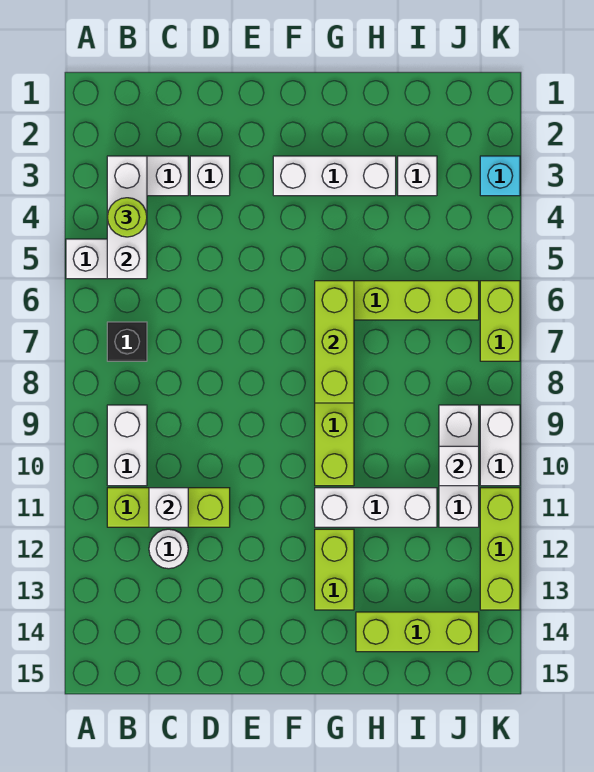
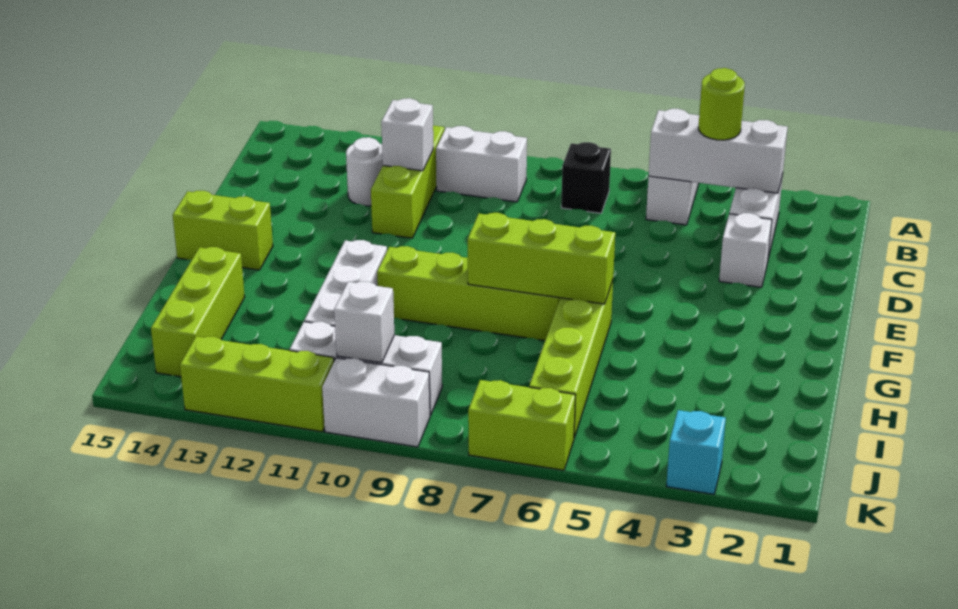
white brick F3:H3 level 1 -> none
lime brick G12:G13 level 1 -> lime brick F14:F15 level 1
white brick I3 level 1 -> none

